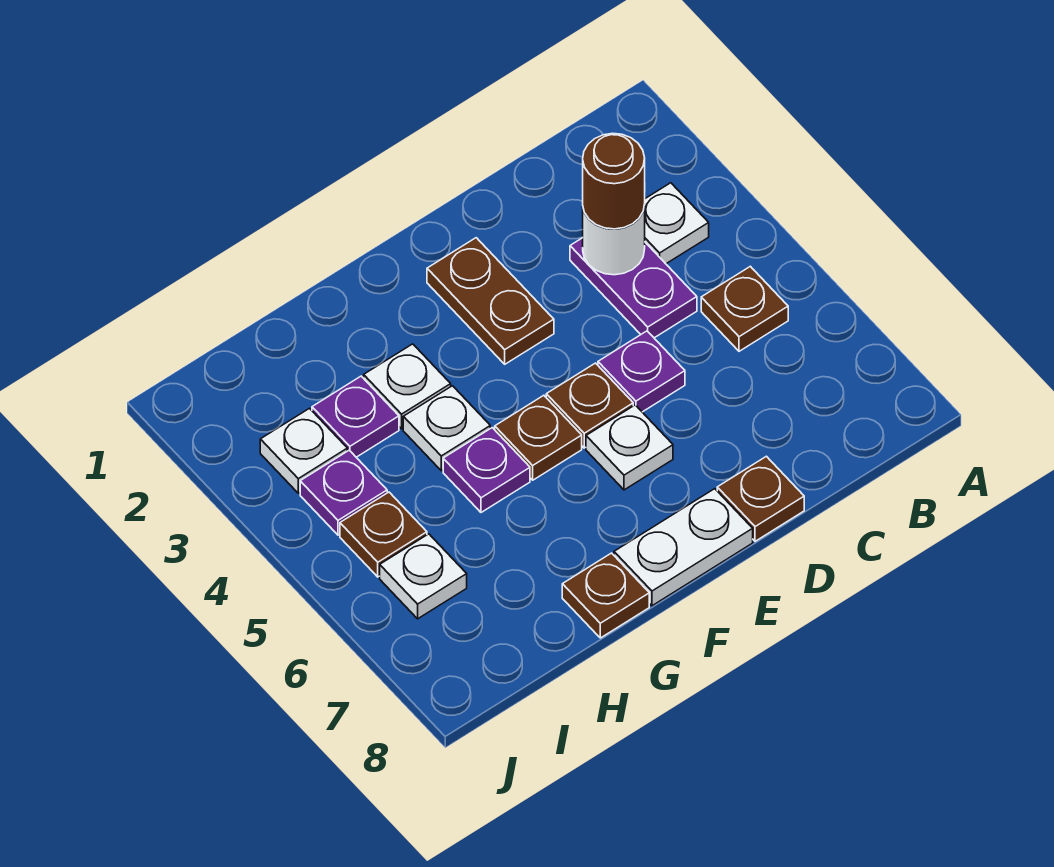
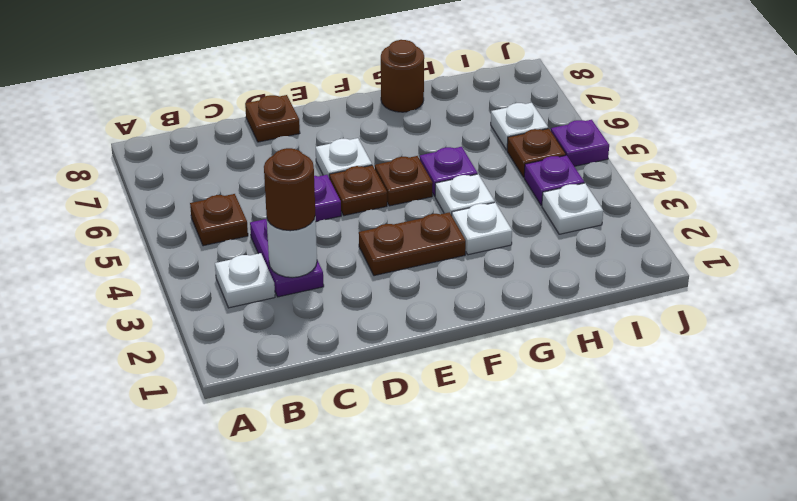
brown plate E2:E3 level 1 -> brown plate E3:F3 level 1
white plate E8:F8 level 1 -> none
brown plate G8 level 1 -> brown round brick G8 level 1
purple plate H3 level 1 -> purple plate J5 level 1

